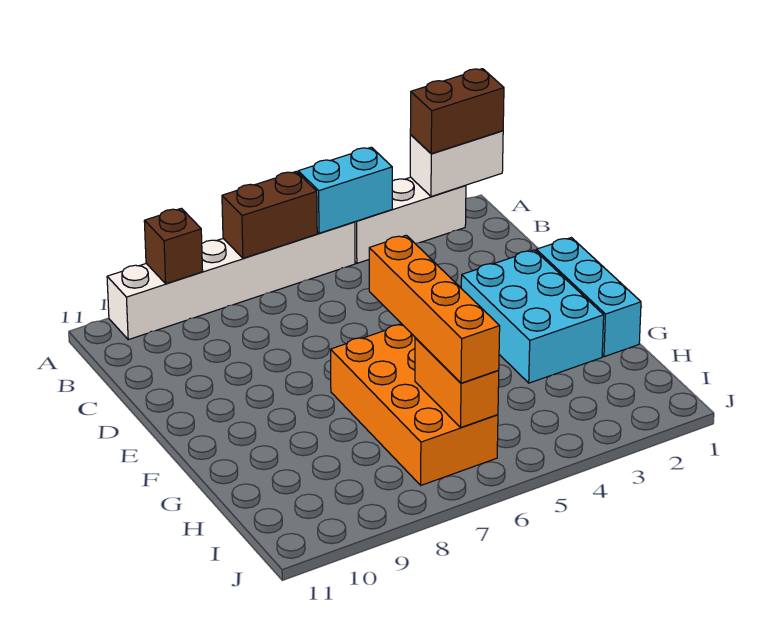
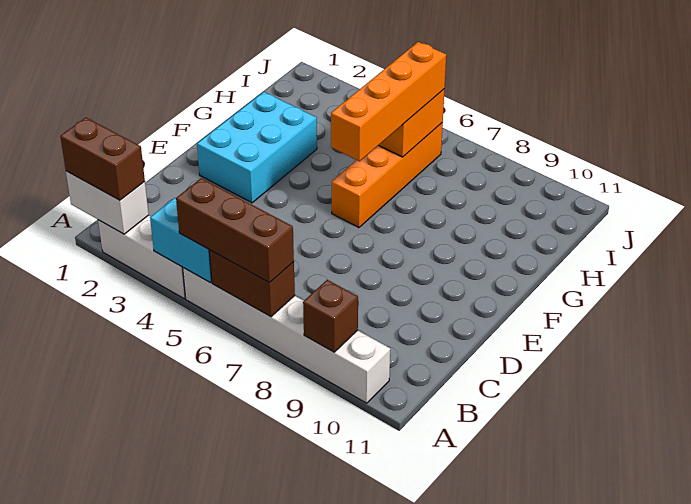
none -> brown brick A5:A7 level 3
cyan brick E1:G1 level 1 -> none
orange brick F6:I7 level 1 -> orange brick F6:I6 level 1

